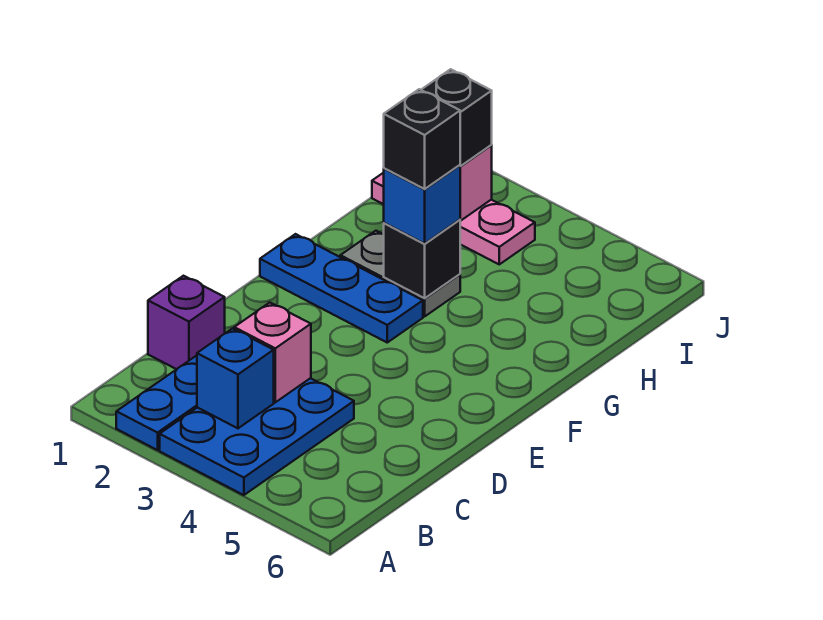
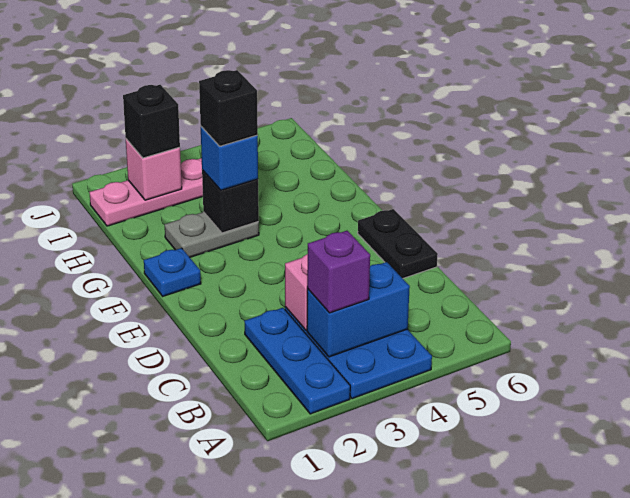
blue brick B3 level 2 -> blue brick B3:B4 level 2
purple brick C1 level 1 -> purple brick B3 level 3
none -> black plate D6:E6 level 1
blue plate F1:F3 level 1 -> blue plate F1 level 1

